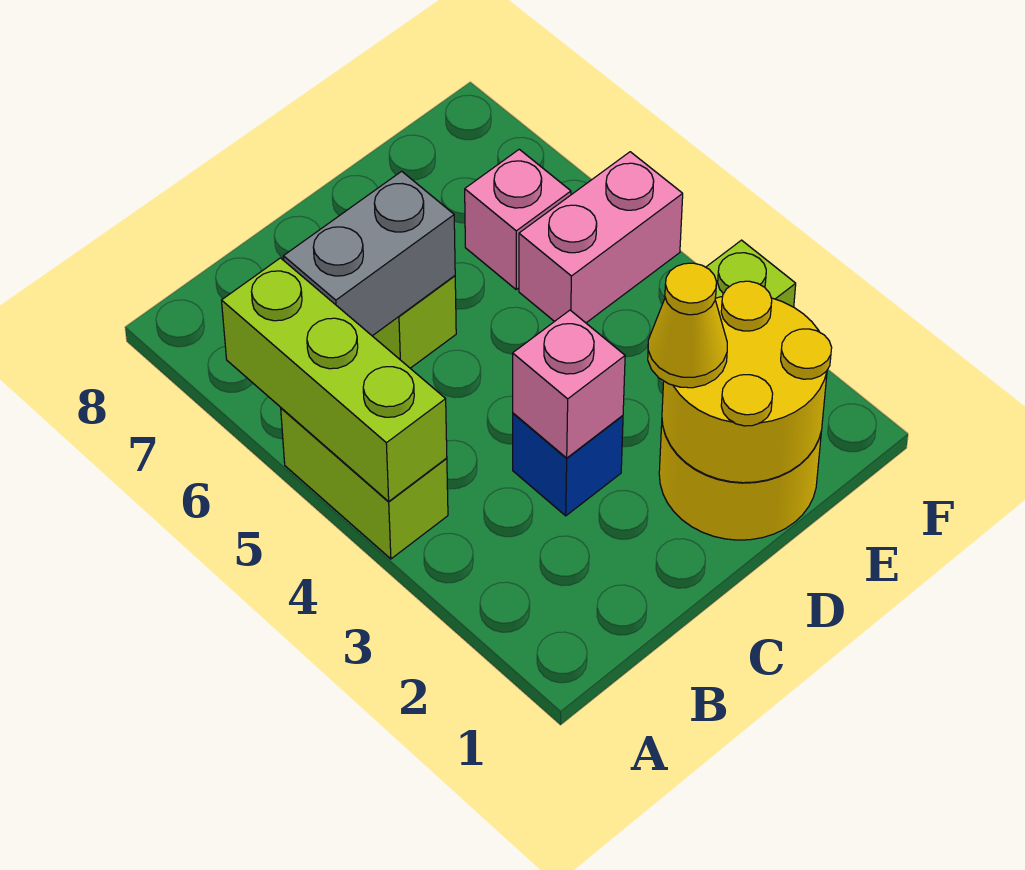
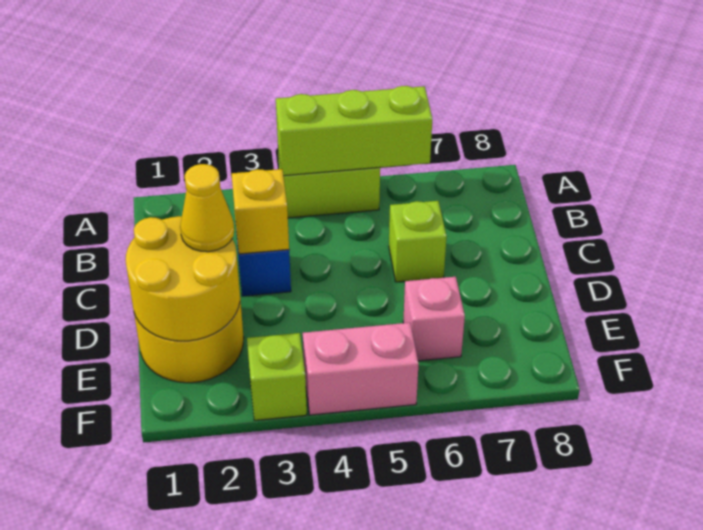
grey brick B6:C6 level 2 -> none
pink brick C3 level 2 -> yellow brick C3 level 2
pink brick E5:F5 level 1 -> pink brick F4:F5 level 1

